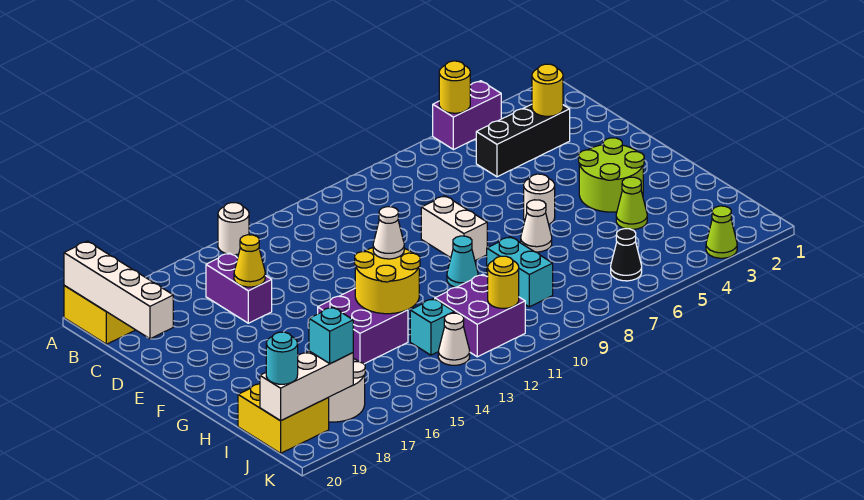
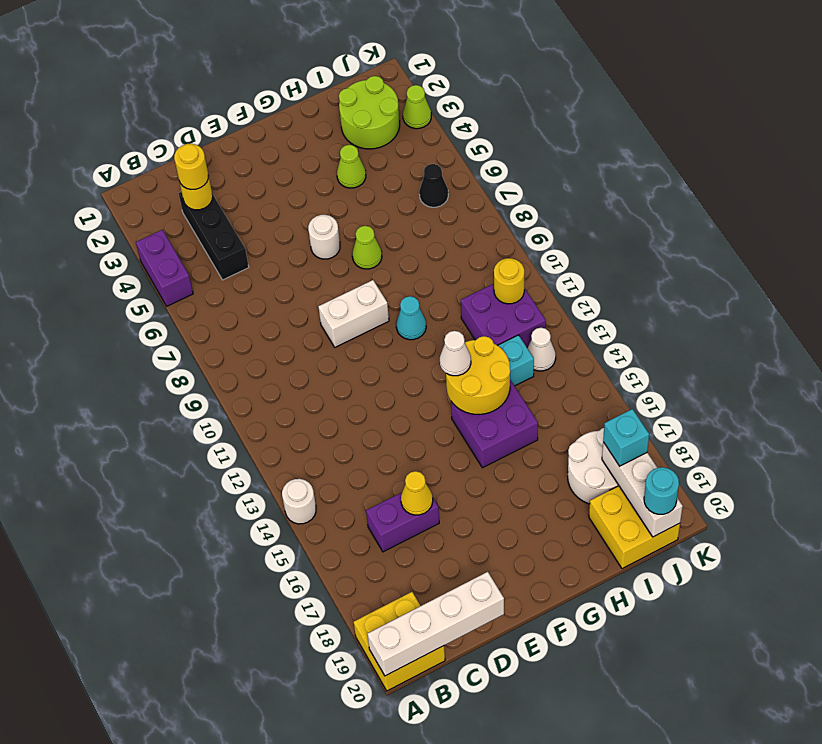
yellow round brick A5 level 2 -> yellow round brick C3 level 3
lime round brick F3:G4 level 1 -> lime round brick I2:J3 level 1
white cone G7 level 1 -> lime cone G7 level 1
cyan brick H9:I9 level 1 -> none

